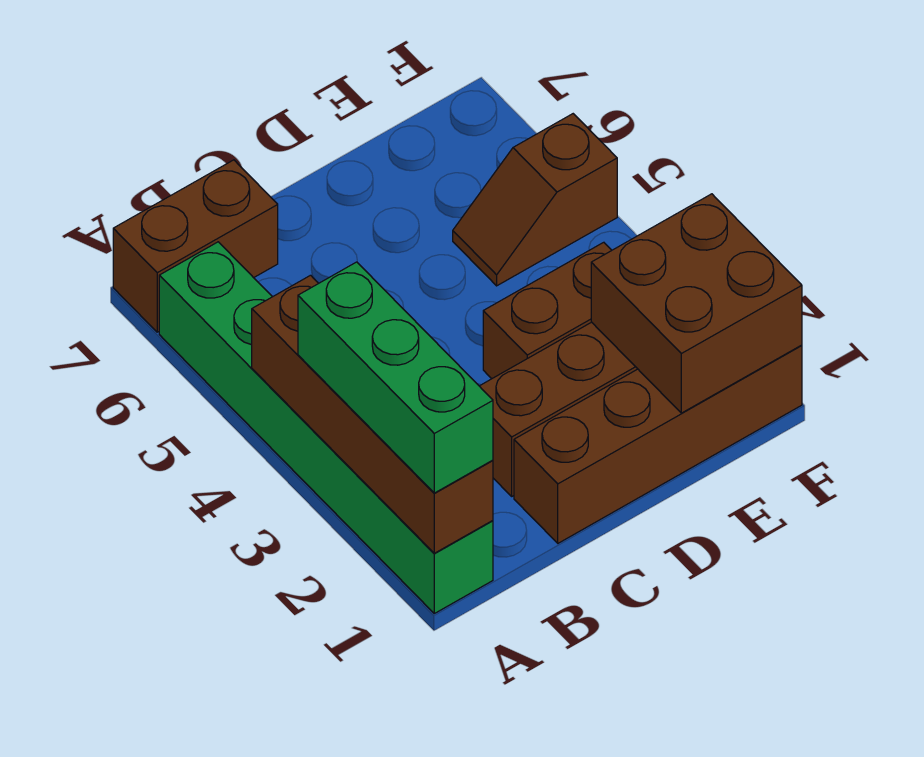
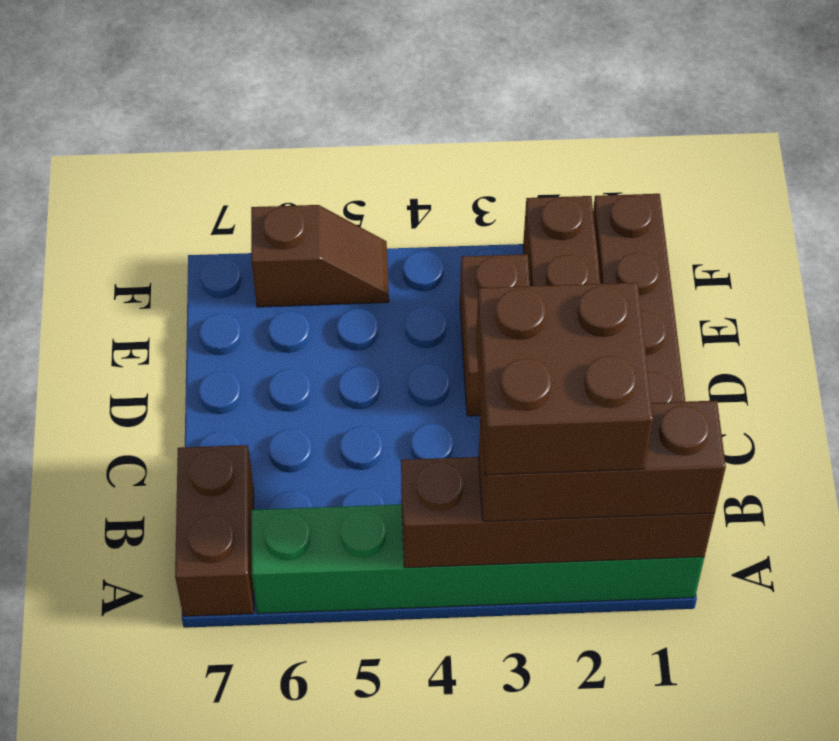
green brick A1:A3 level 3 -> brown brick A1:A3 level 3
brown brick E1:F2 level 2 -> brown brick A2:B3 level 4
brown slope E5:F5 level 1 top F -> brown slope F5:F6 level 1 top 6

